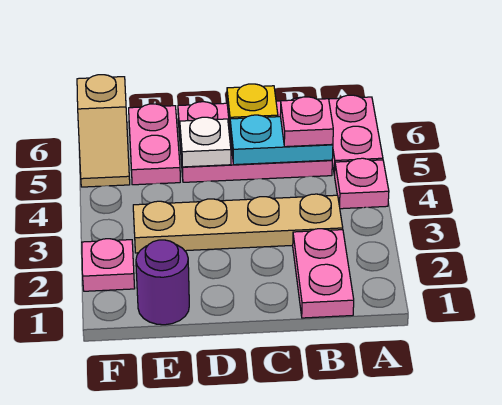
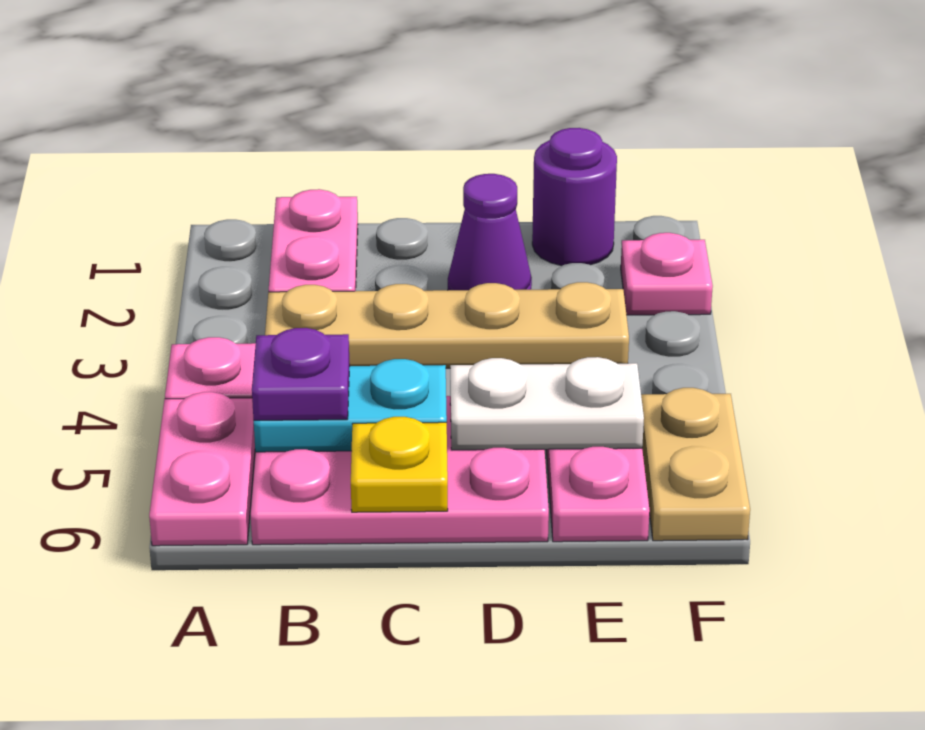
pink plate B5 level 3 -> purple plate B5 level 3
none -> purple cone D2 level 1
white plate D5 level 2 -> white plate D5:E5 level 2
tan slope F5:F6 level 1 top 6 -> tan plate F5:F6 level 1

